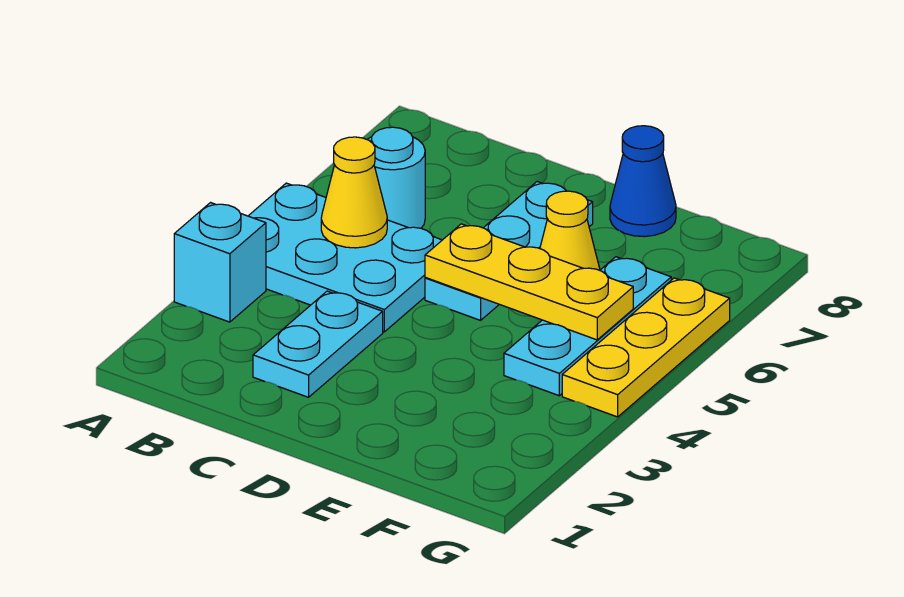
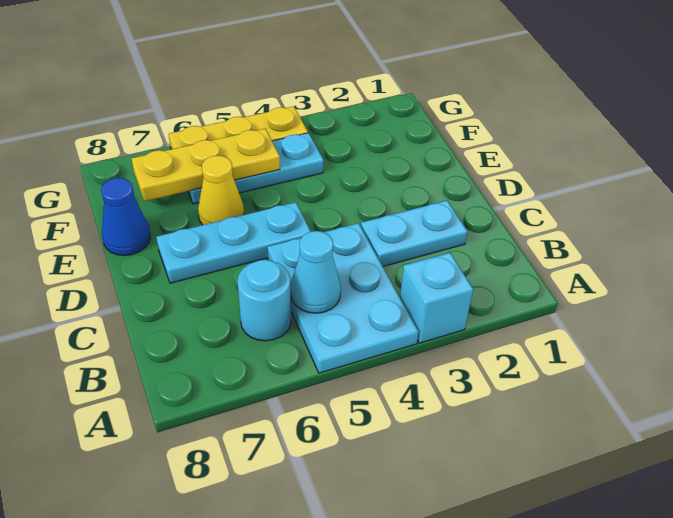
yellow cone B5 level 2 -> cyan cone B5 level 2
yellow plate D5:F5 level 2 -> yellow plate F5:F7 level 2

